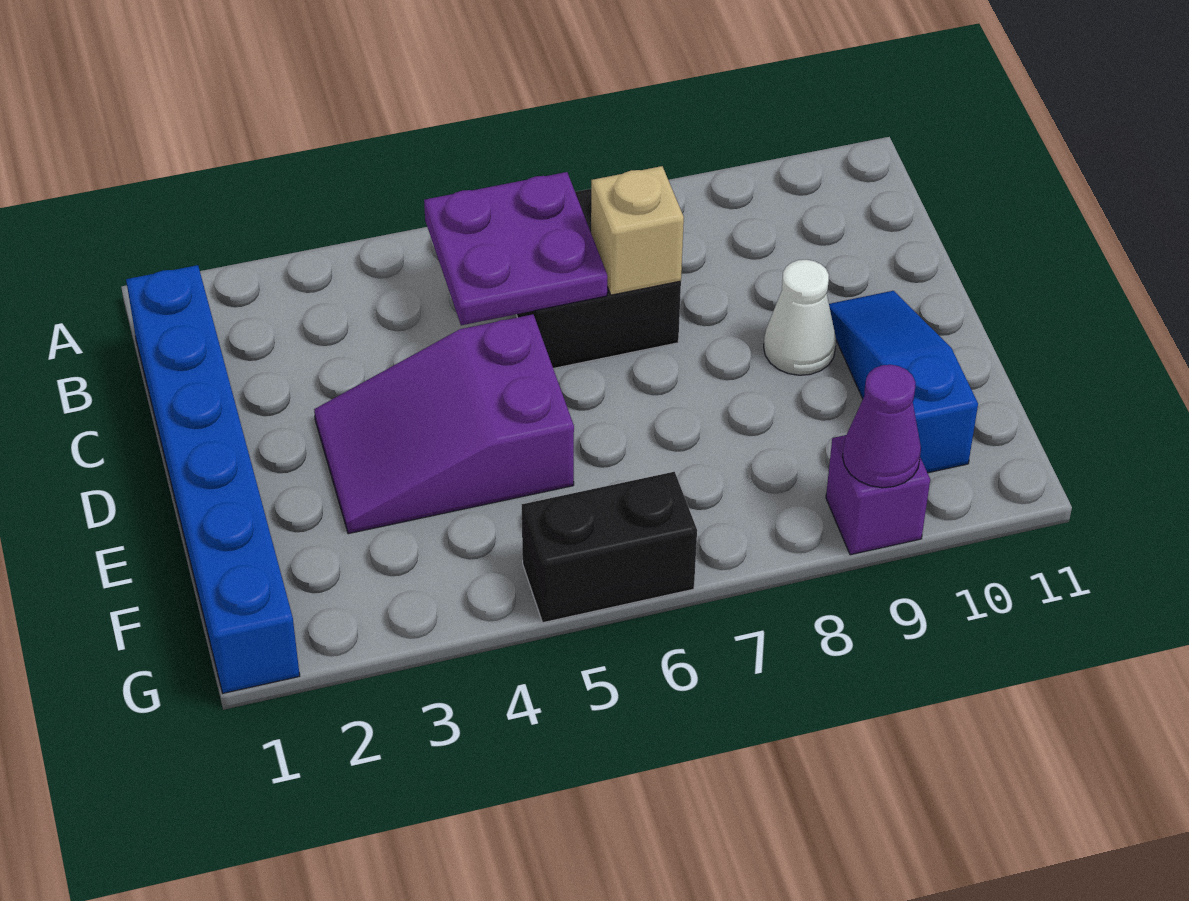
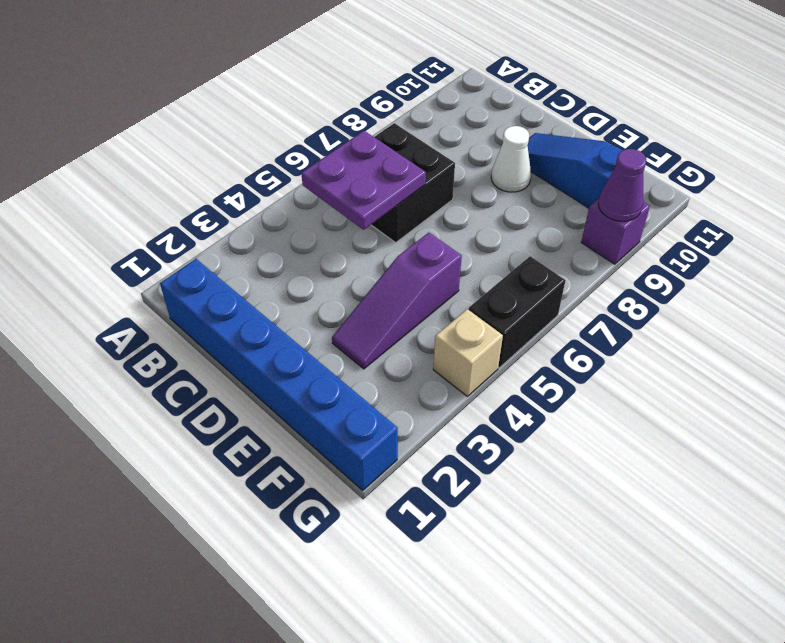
tan brick C7 level 2 -> tan brick G4 level 1
purple slope D3:E5 level 1 top 5 -> purple slope E3:E5 level 1 top 5

